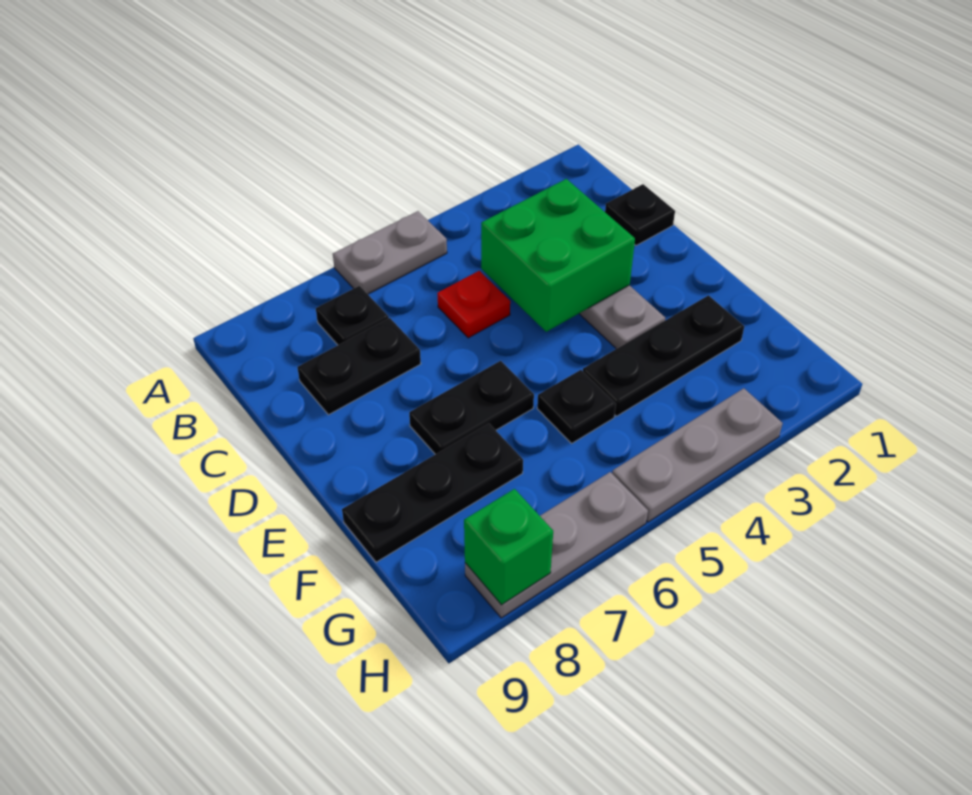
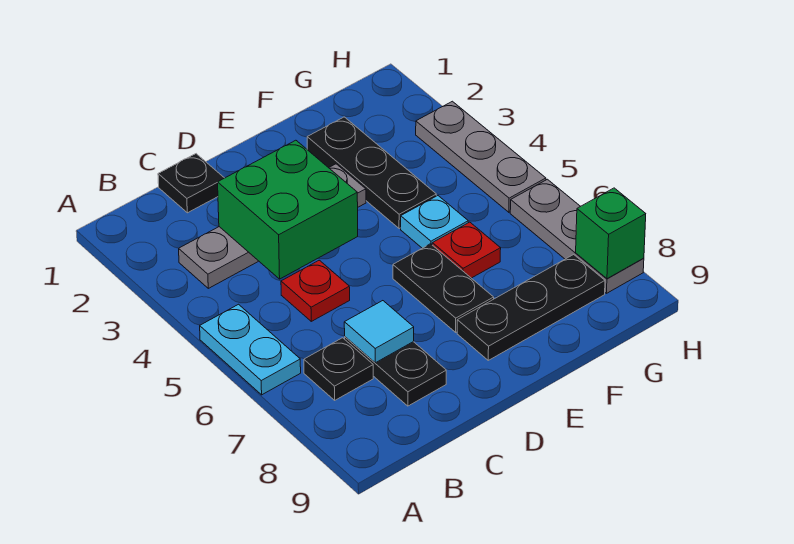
grey plate A5:A6 level 1 -> cyan plate A5:A6 level 1
none -> cyan tile C7 level 2
black plate F5 level 1 -> cyan plate F5 level 1
none -> red plate F6 level 1
black plate F7:F9 level 1 -> black plate E8:G8 level 1

